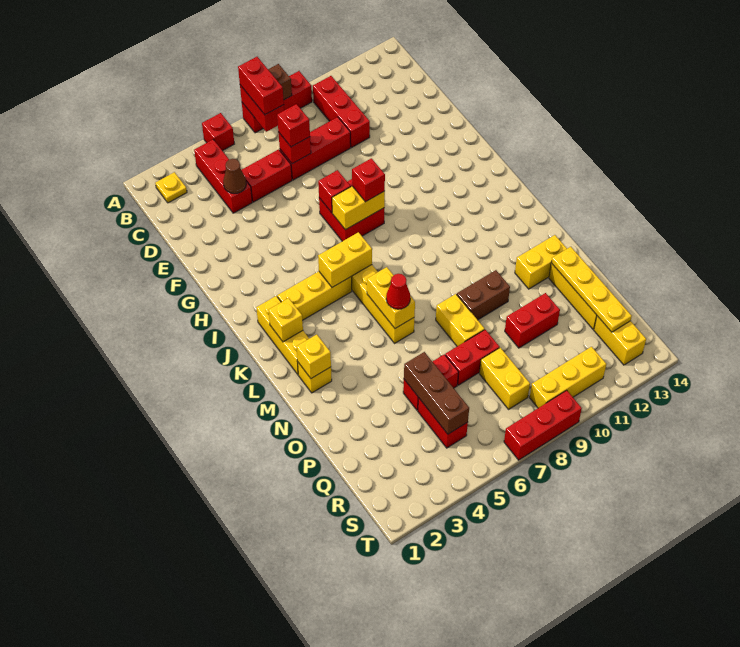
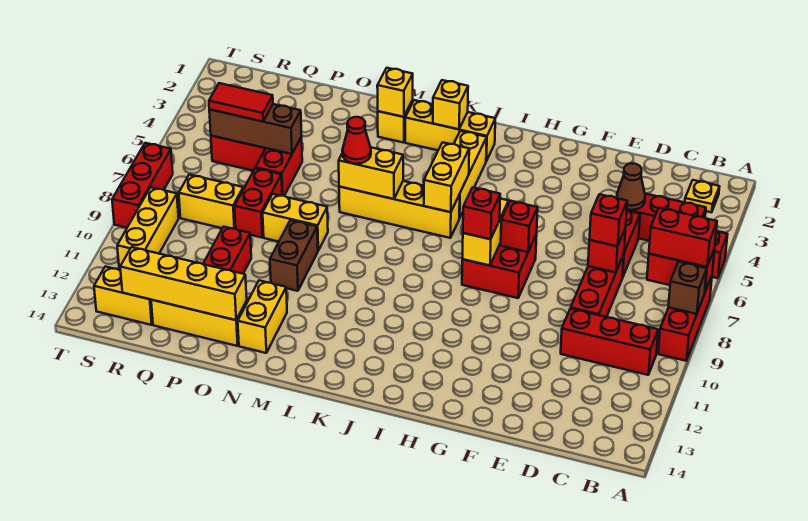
yellow plate O13:R13 level 2 -> yellow brick O13:R13 level 2
none -> red tile Q5:R5 level 3

